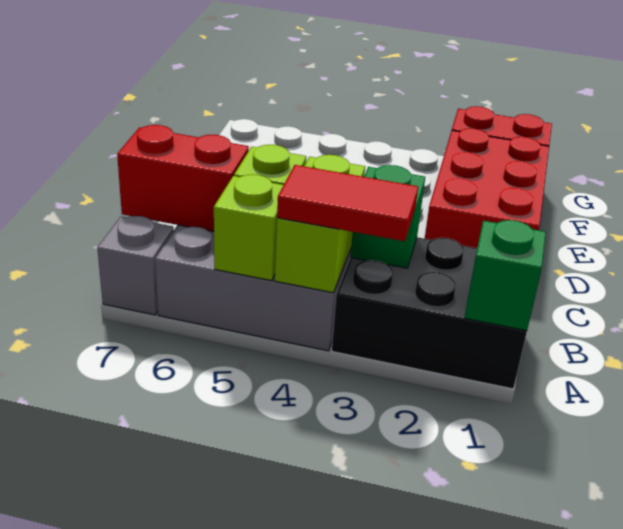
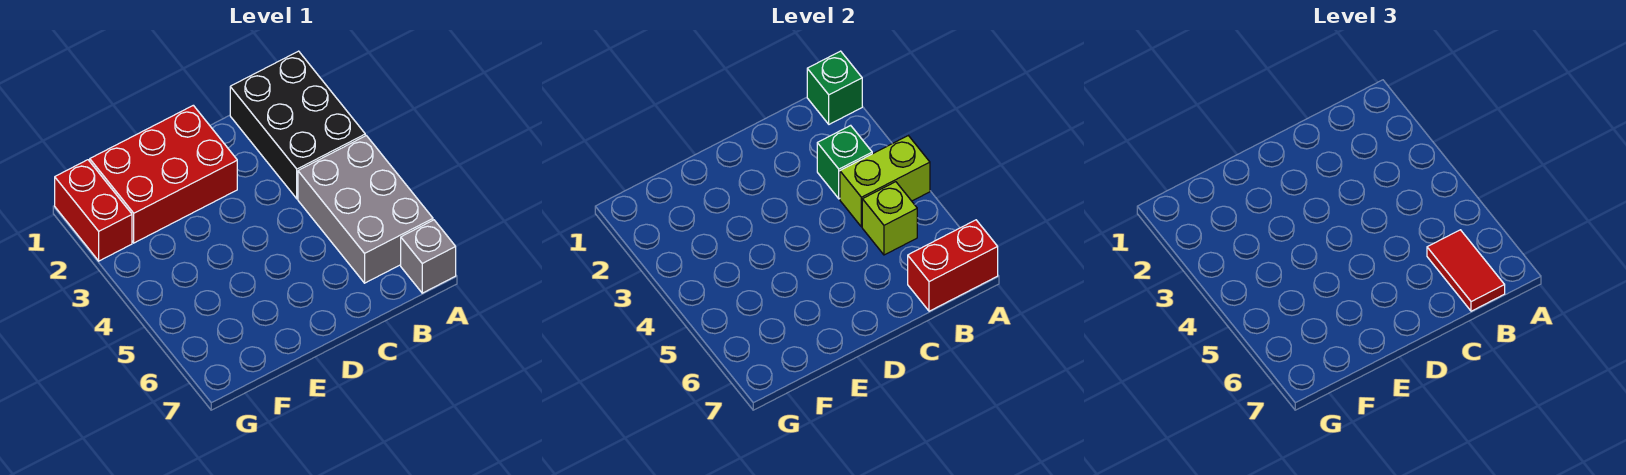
red tile A3:A4 level 3 -> red tile B6:B7 level 3
lime brick A5 level 2 -> none
red brick B6:B7 level 2 -> red brick A7:B7 level 2

